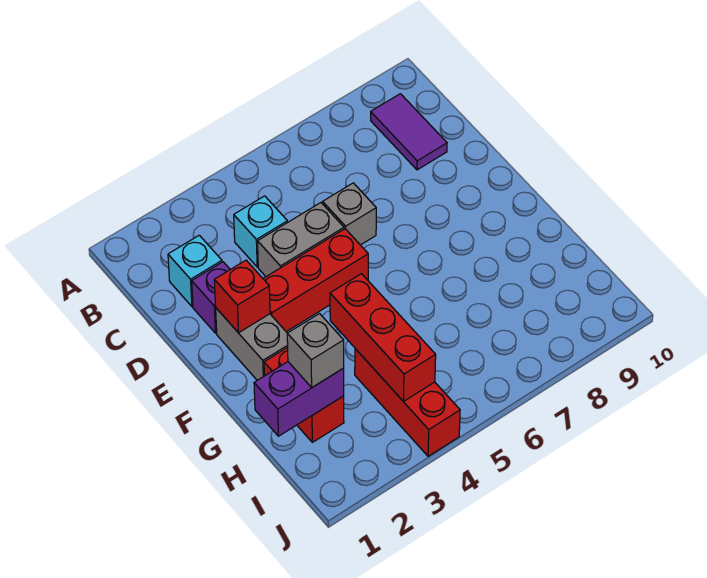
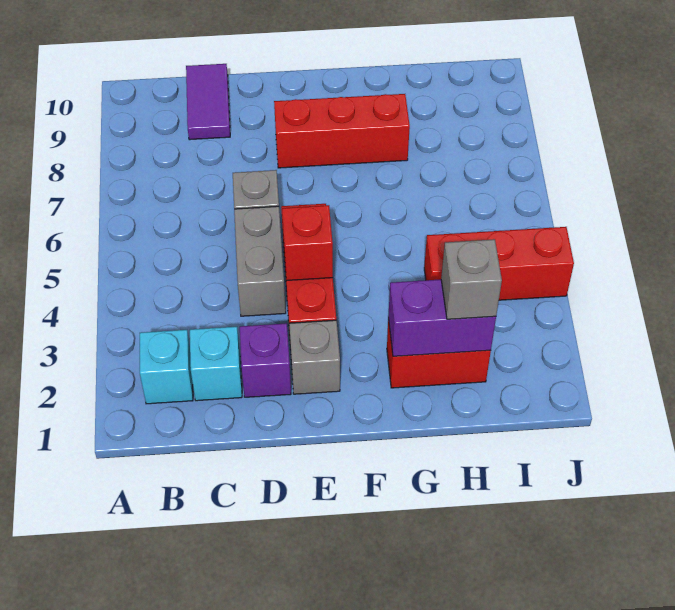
purple tile B9:C9 level 1 -> purple tile C9:C10 level 1
cyan brick C4 level 1 -> cyan brick B2 level 1
grey brick E2:F2 level 1 -> grey brick E2 level 1
red brick E2 level 2 -> red brick E4 level 2
red brick G4:I4 level 2 -> red brick E8:G8 level 1
purple brick H1:H2 level 2 -> purple brick G2:H2 level 2

